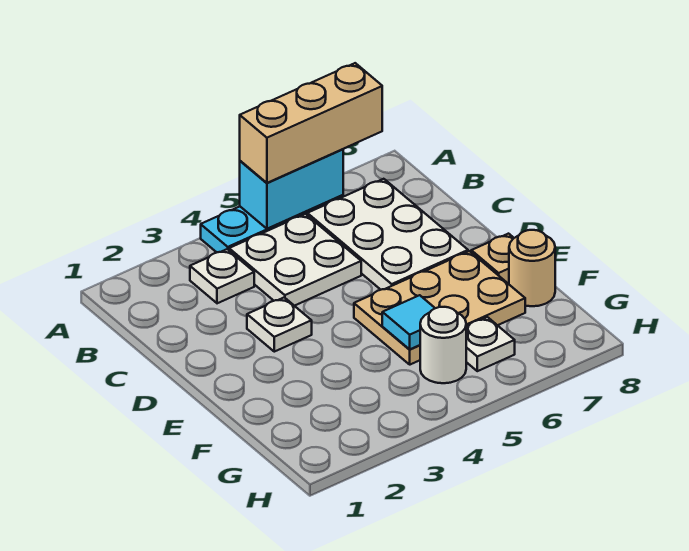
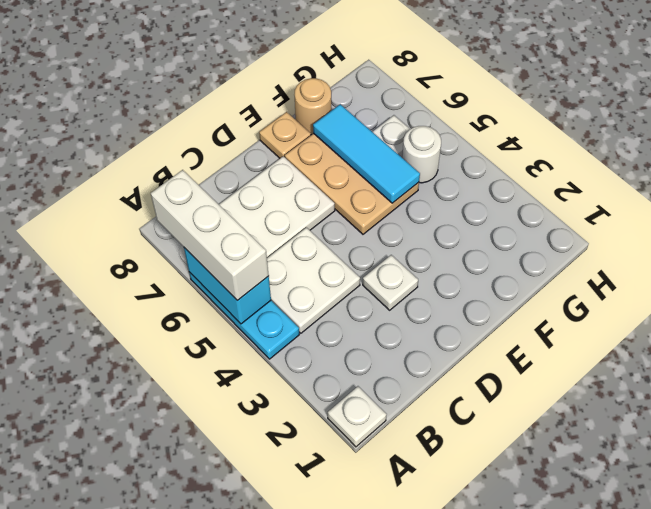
tan brick A5:A7 level 3 -> white brick A5:A7 level 3
white plate B3 level 1 -> white plate A1 level 1
cyan tile F5 level 2 -> cyan tile F5:F7 level 2

